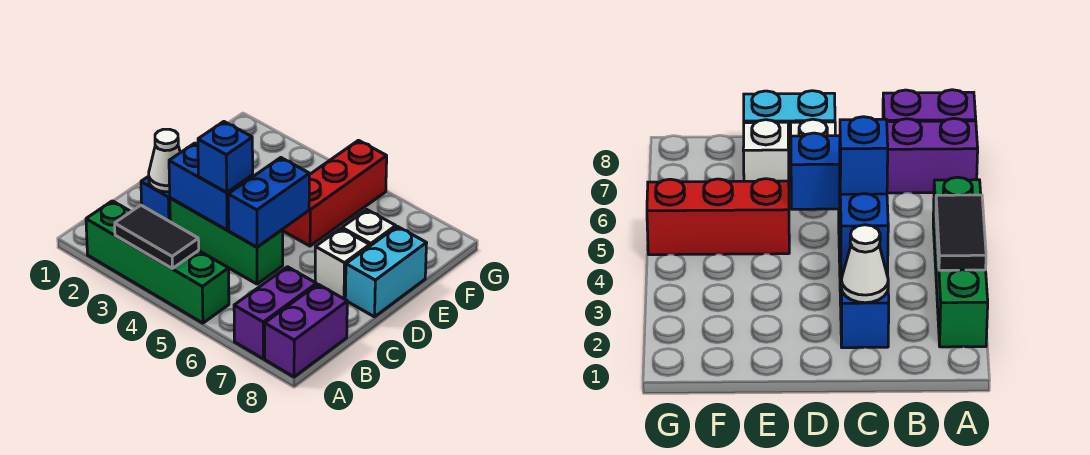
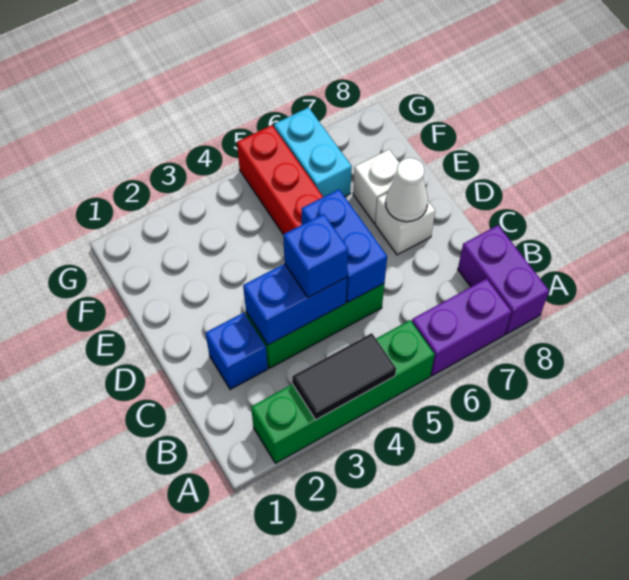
purple brick A7:B7 level 1 -> purple brick A6:A7 level 1
white cone C2 level 2 -> white cone D7 level 2
cyan brick D8:E8 level 1 -> cyan brick F6:G6 level 1

